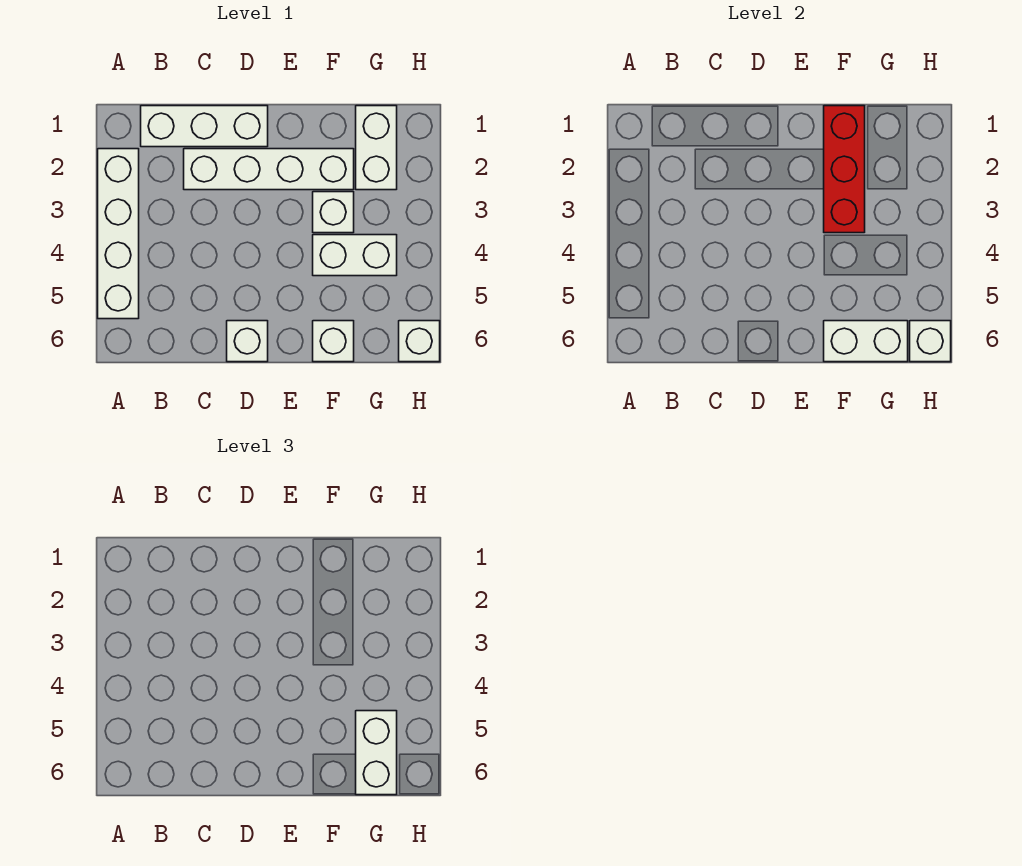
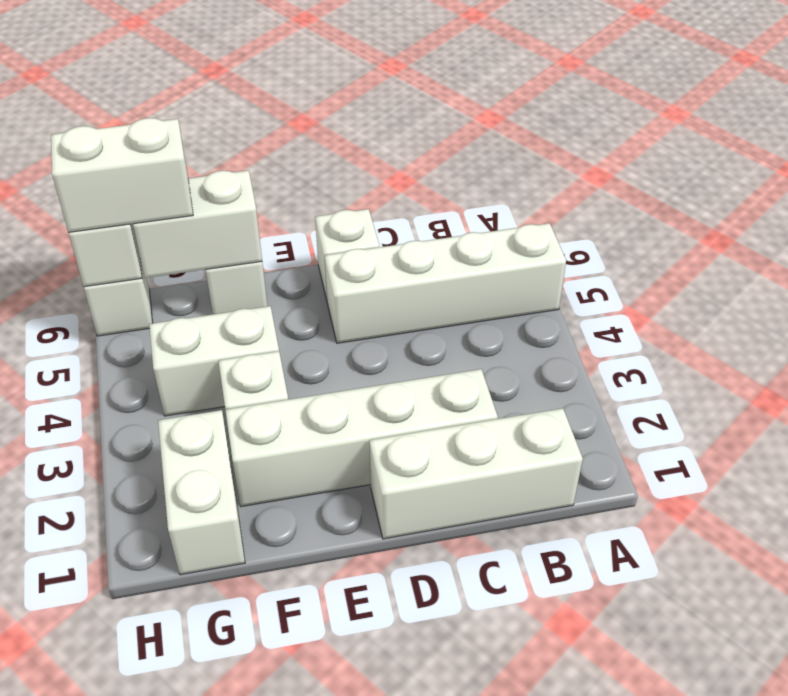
white brick A2:A5 level 1 -> white brick A5:D5 level 1
red brick F1:F3 level 2 -> none
white brick G5:G6 level 3 -> white brick G6:H6 level 3

